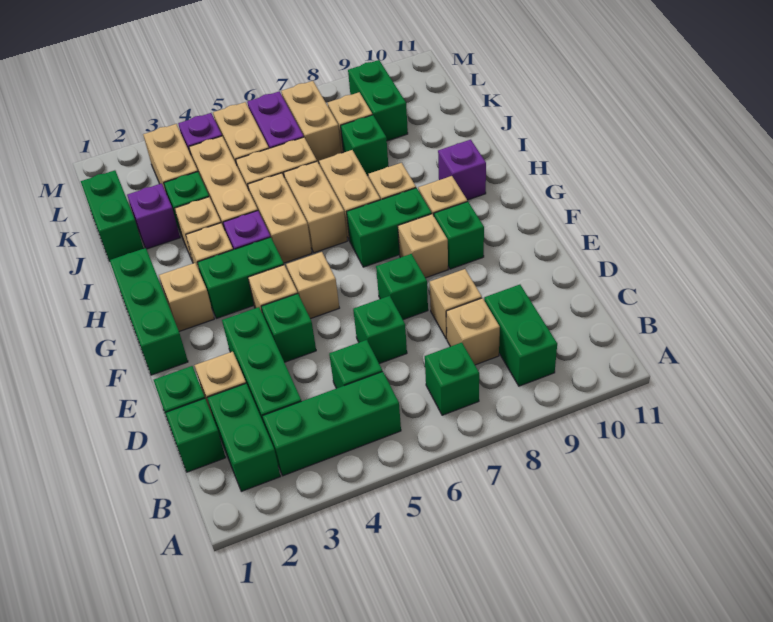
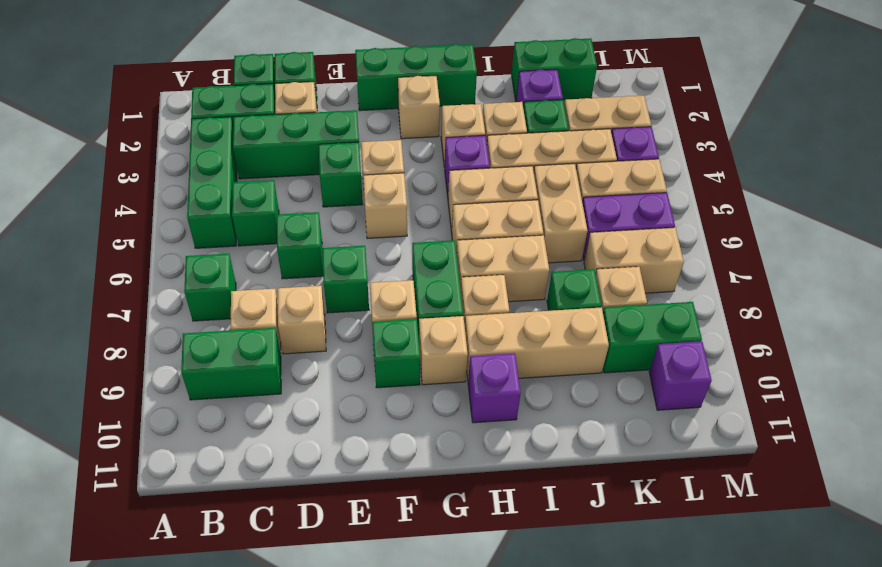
green brick G3:G4 level 1 -> none
none -> tan brick H9:J9 level 1
none -> purple brick L10 level 1

